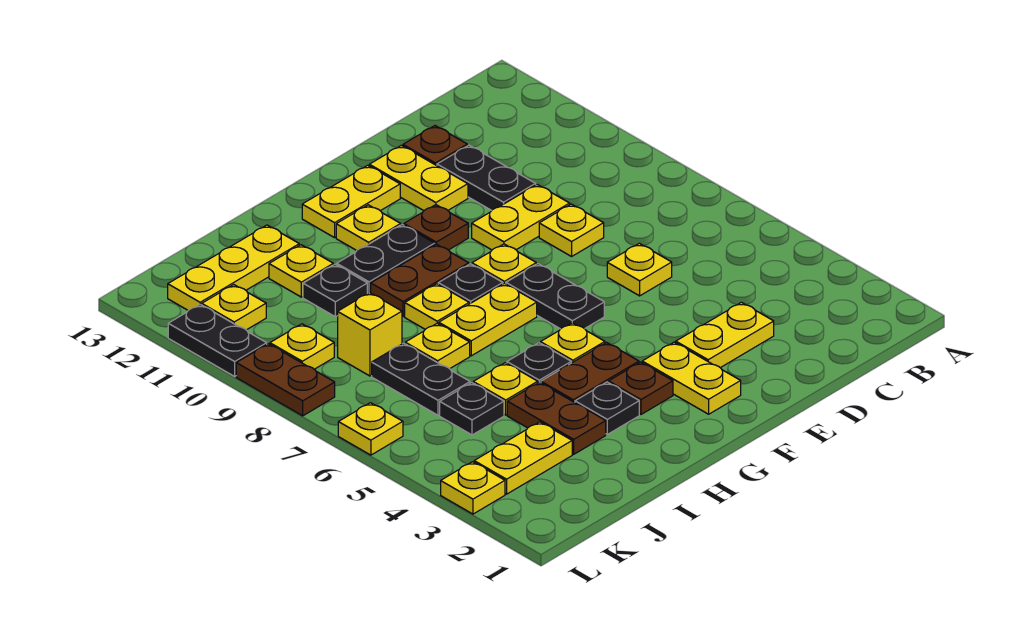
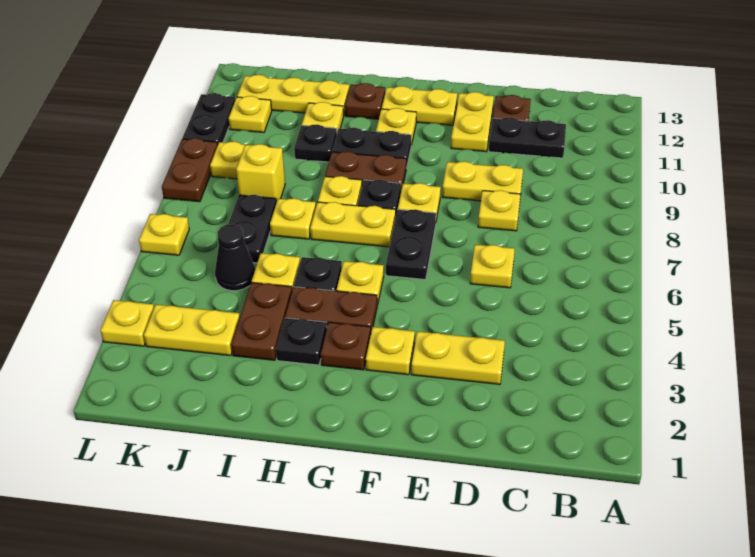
black plate D10:D11 level 1 -> black plate C11:D11 level 1
yellow plate F2:F3 level 1 -> yellow plate F3 level 1
brown plate F10 level 1 -> brown plate H12 level 1
black plate J5 level 1 -> black cone J5 level 1

